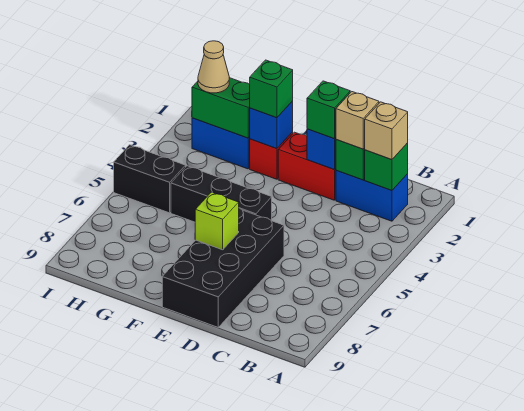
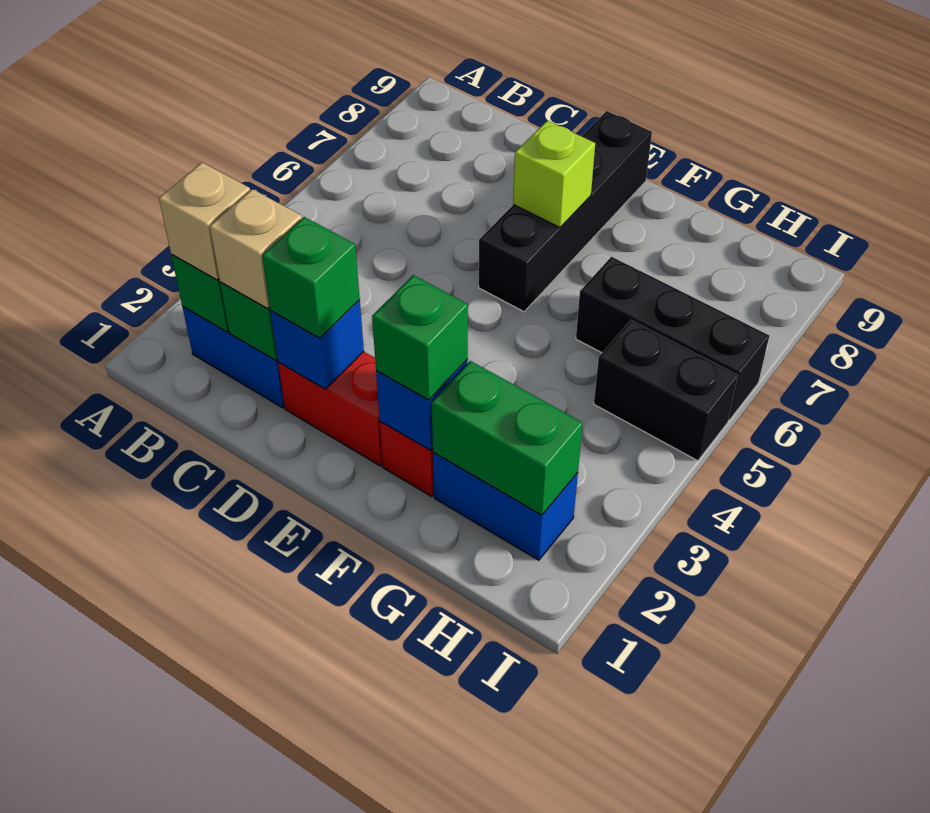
black brick D6:E9 level 1 -> black brick E6:E9 level 1
black brick E5:G5 level 1 -> black brick G6:I6 level 1
tan cone H2 level 3 -> none

